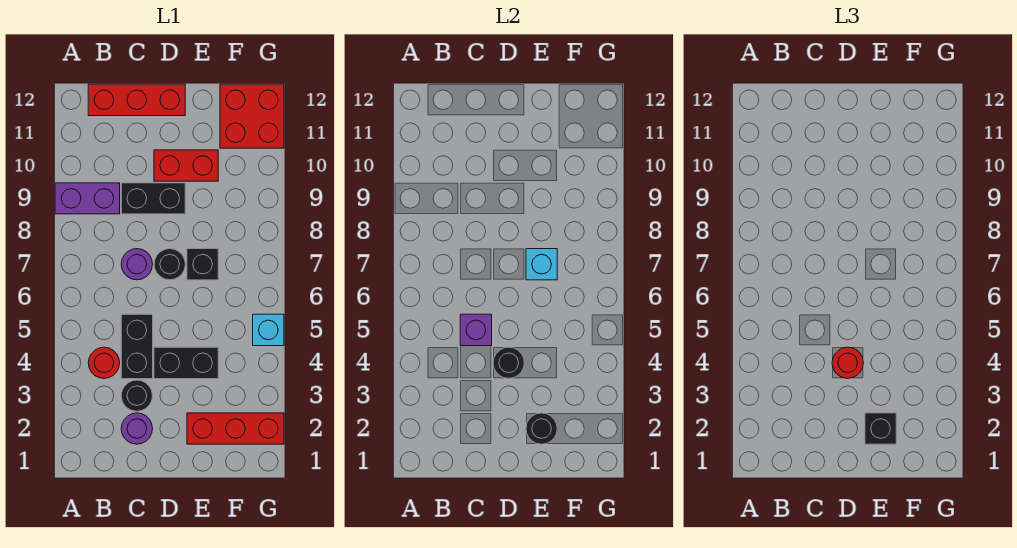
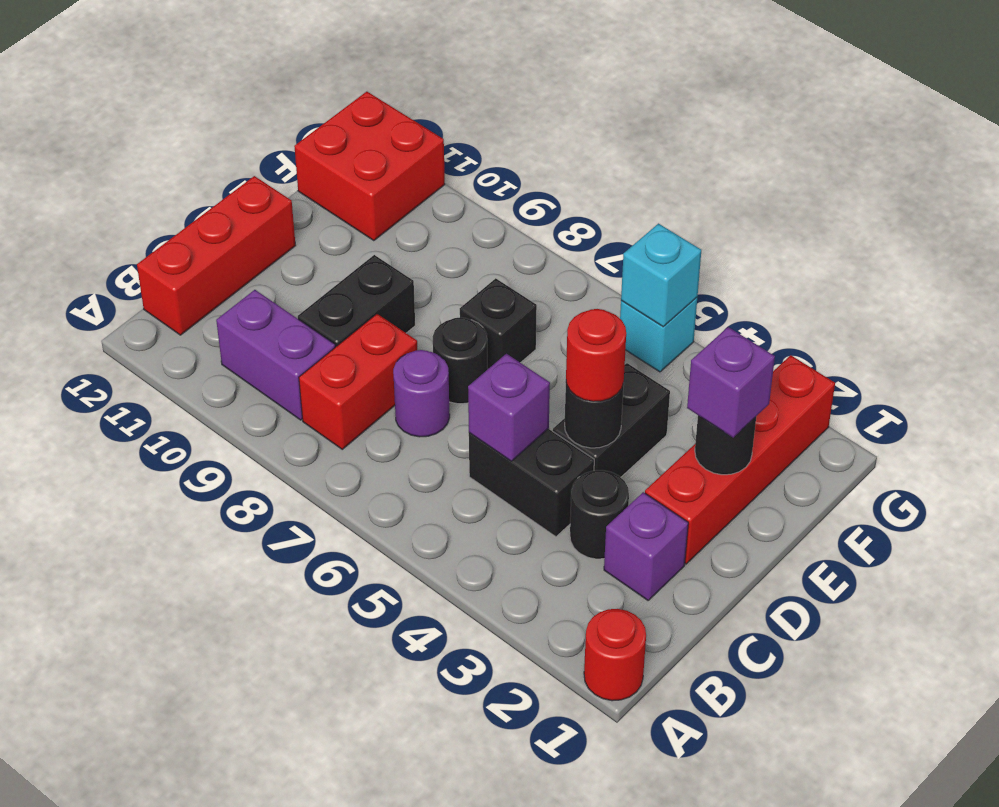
purple brick A9:B9 level 1 -> purple brick B9:B10 level 1
red round brick B4 level 1 -> red round brick A1 level 1
purple round brick C2 level 1 -> purple brick C2 level 1
red brick D10:E10 level 1 -> red brick B8:C8 level 1
red brick E2:G2 level 1 -> red brick D2:G2 level 1
black brick E2 level 3 -> purple brick E2 level 3
cyan brick E7 level 2 -> cyan brick G5 level 2

